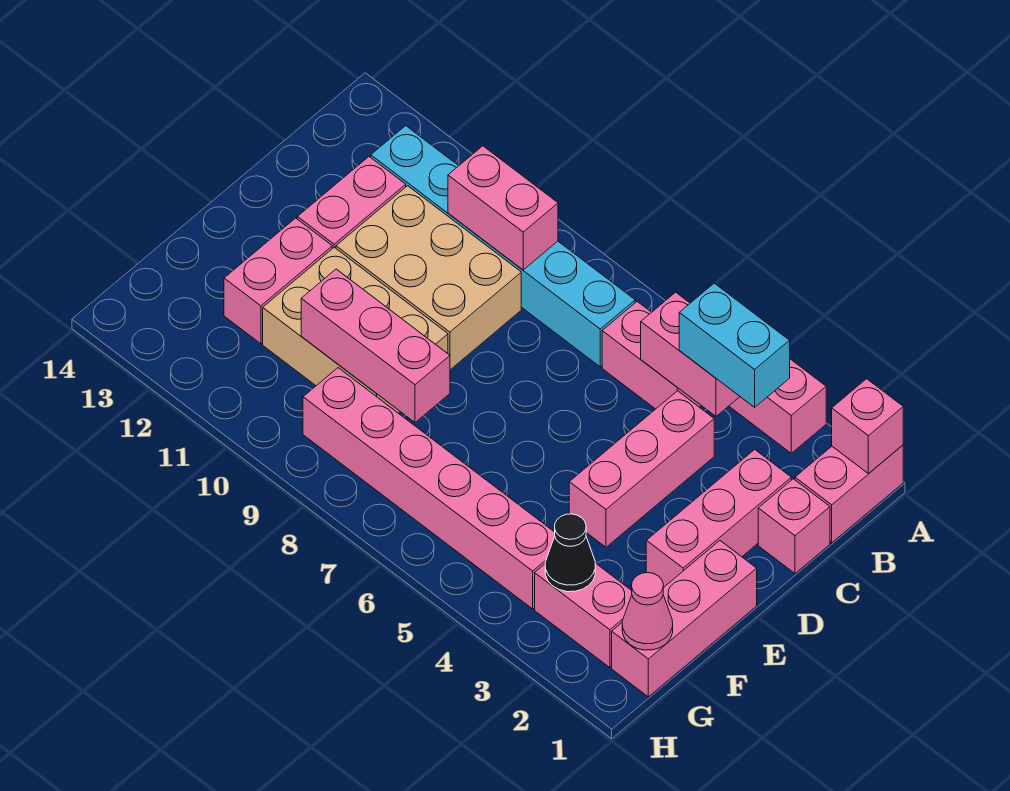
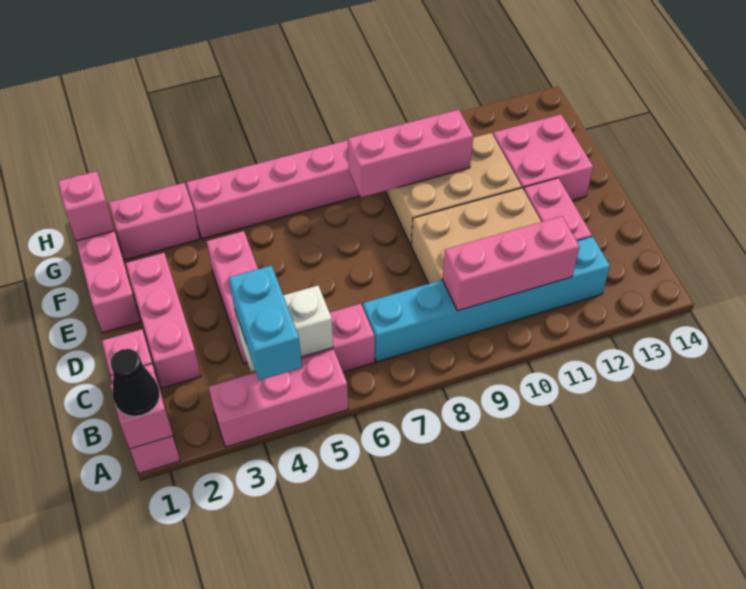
cyan brick B3:B4 level 3 -> cyan brick A4:B4 level 3
pink brick B4:B5 level 2 -> white brick B4:B5 level 2
pink brick B9:B10 level 2 -> pink brick B9:B11 level 2
pink brick E12:F12 level 1 -> pink brick E12:F13 level 1
pink cone G1 level 2 -> pink brick G1 level 2
black cone G3 level 2 -> black cone A1 level 3

